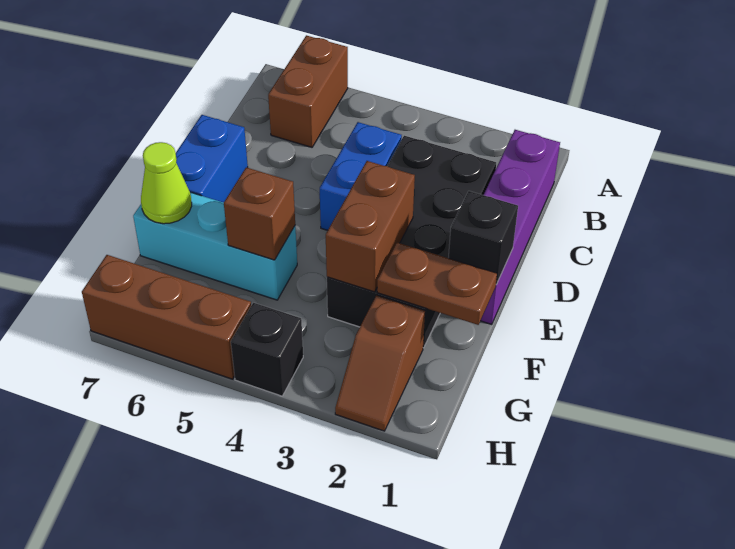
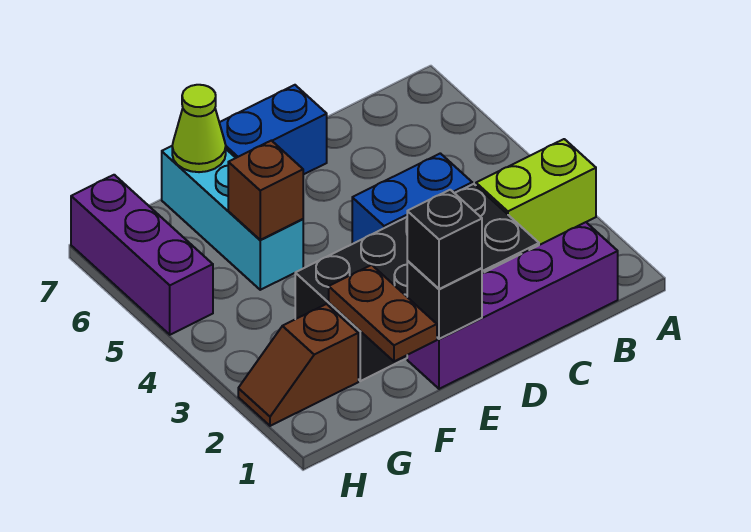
none -> lime brick A3:B3 level 1
brown brick A6:B6 level 1 -> none
brown brick E3:F3 level 2 -> none
black brick H4 level 1 -> black brick E1 level 3
brown brick H5:H7 level 1 -> purple brick H5:H7 level 1

